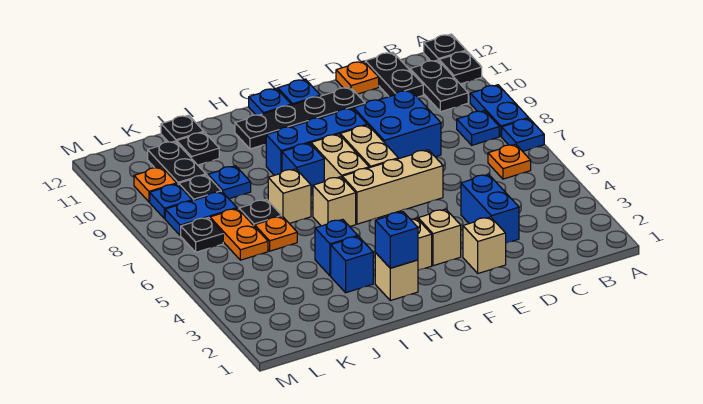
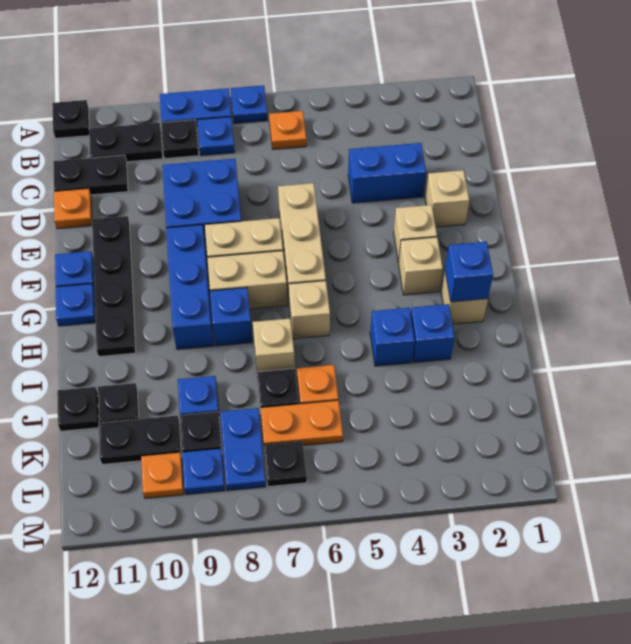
black plate A11 level 1 -> black plate B9 level 1

